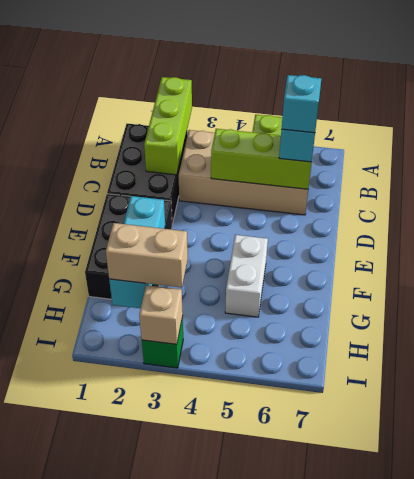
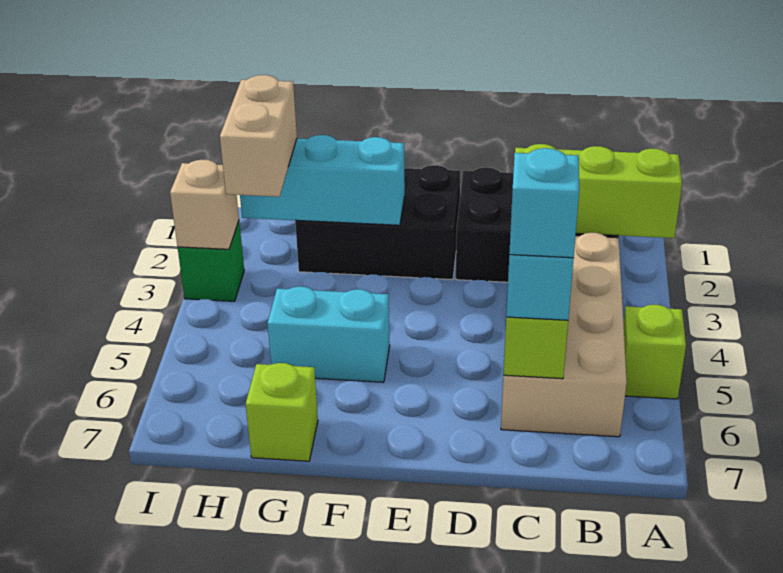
white brick F5:G5 level 1 -> cyan brick F5:G5 level 1
none -> lime brick G7 level 1

